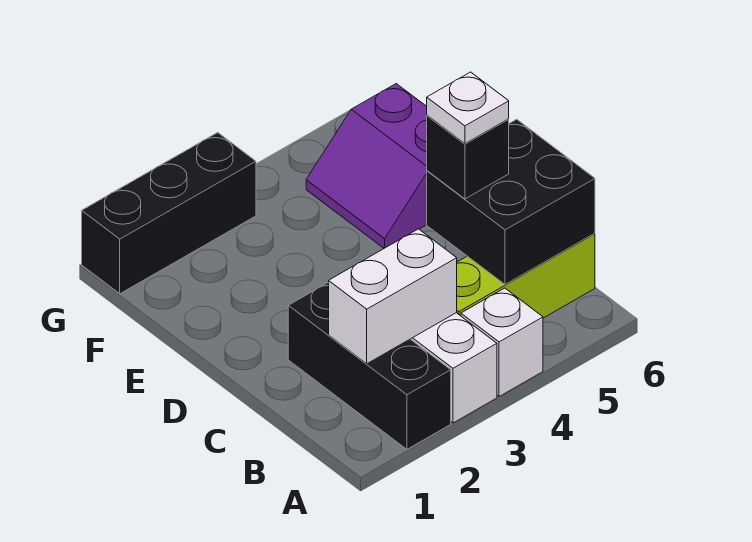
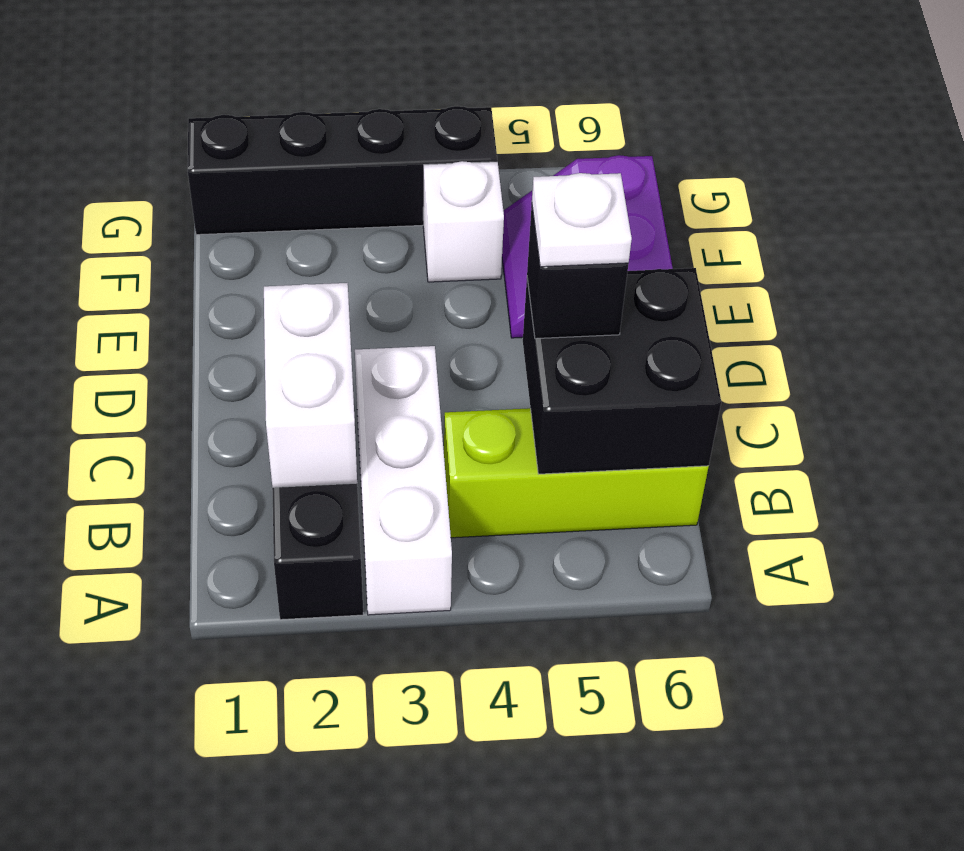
white brick A4 level 1 -> white brick F4 level 1
white brick B2:B3 level 2 -> white brick B2:C2 level 2
black brick G1:G3 level 1 -> black brick G1:G4 level 1

